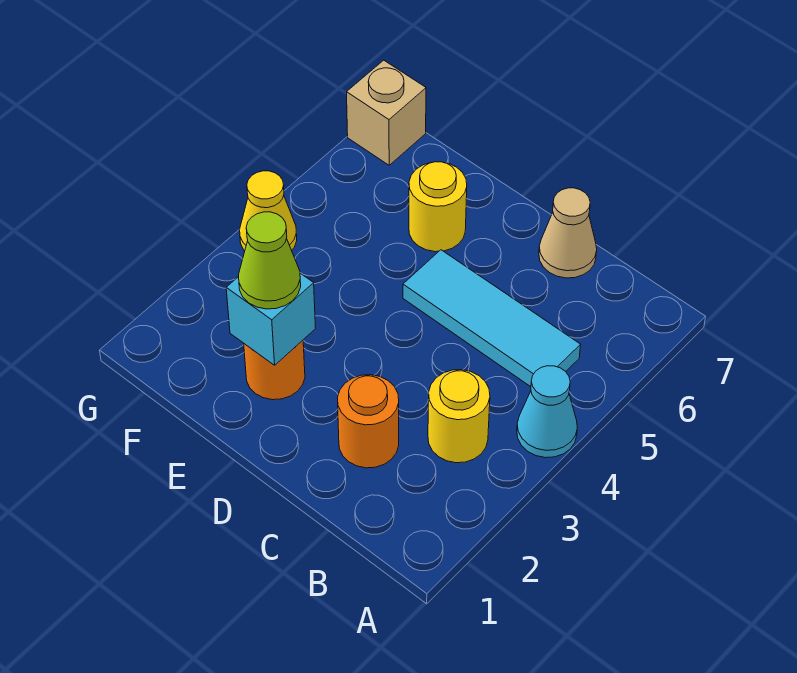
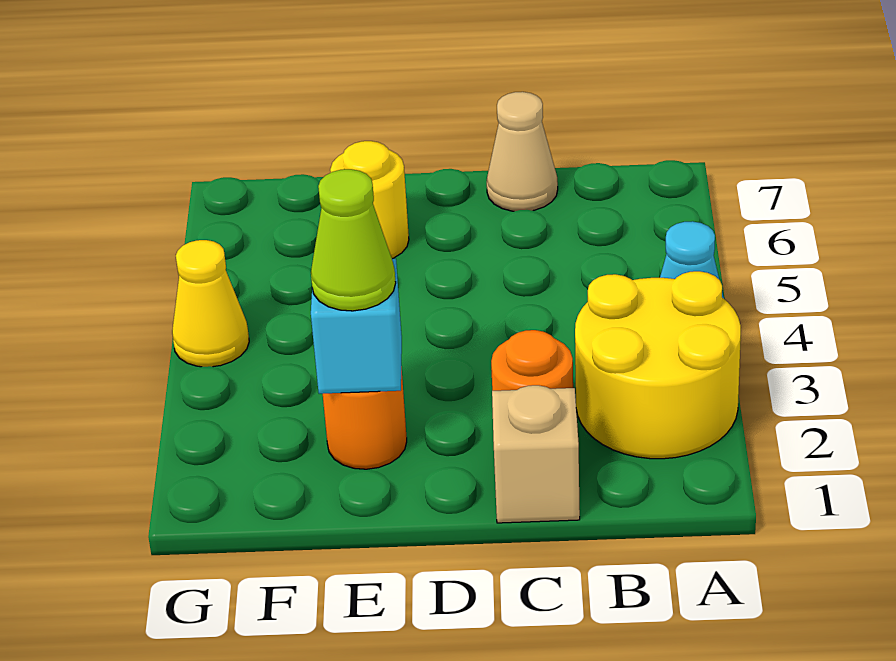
yellow round brick B3 level 1 -> yellow round brick A2:B3 level 1
cyan tile B5:D5 level 1 -> none
tan brick G7 level 1 -> tan brick C1 level 1

